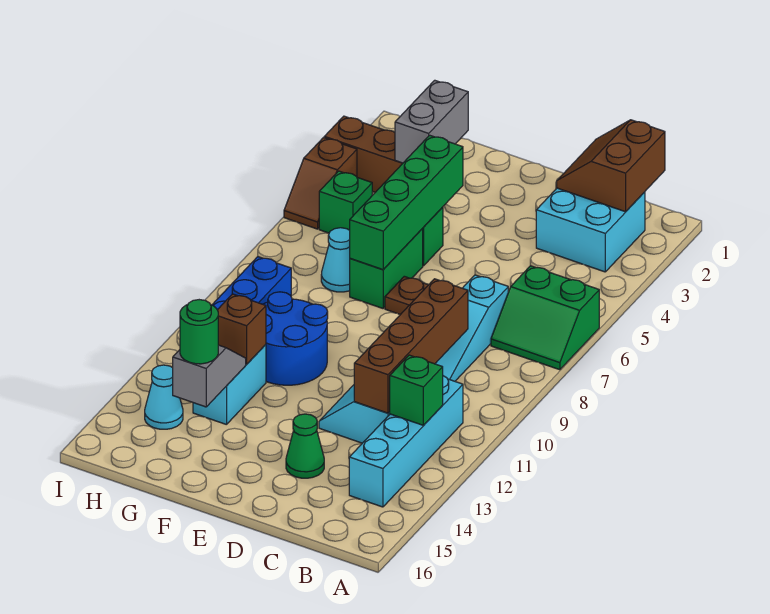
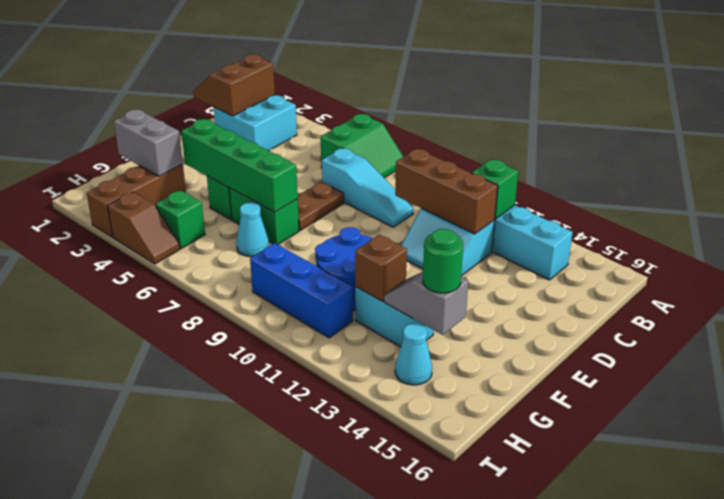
brown slope B1:C2 level 2 top B -> brown slope B1:C2 level 2 top 2
brown brick C9:C12 level 2 -> brown brick C10:C12 level 2
green cone D14 level 1 -> none

